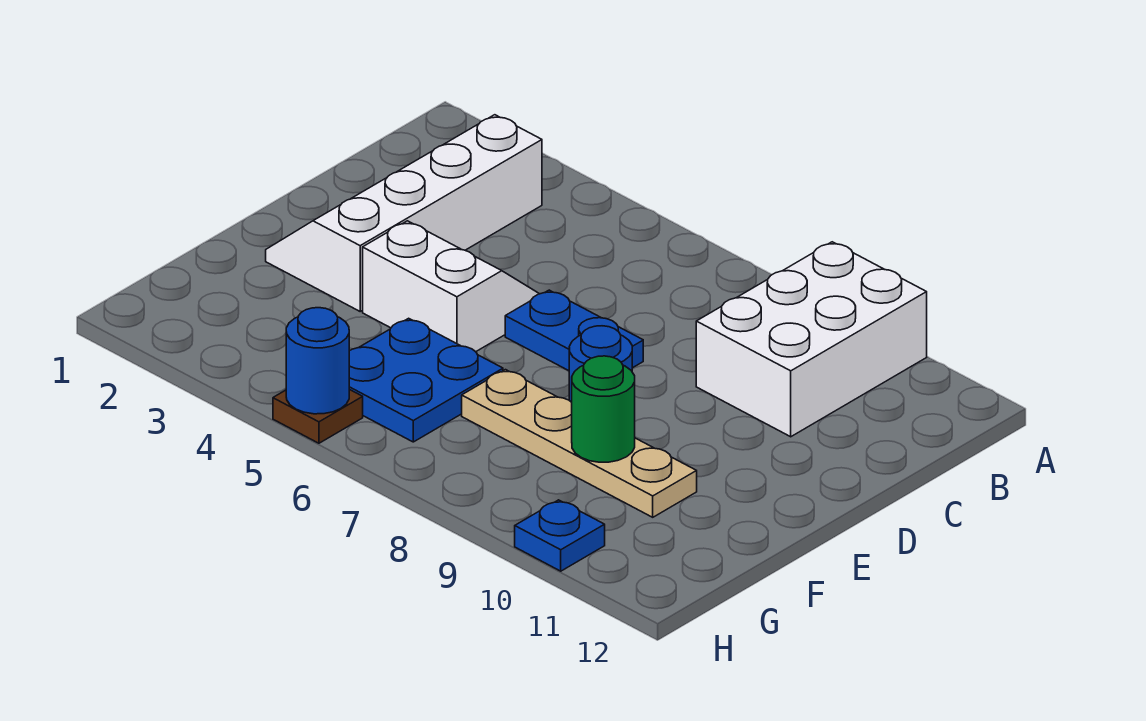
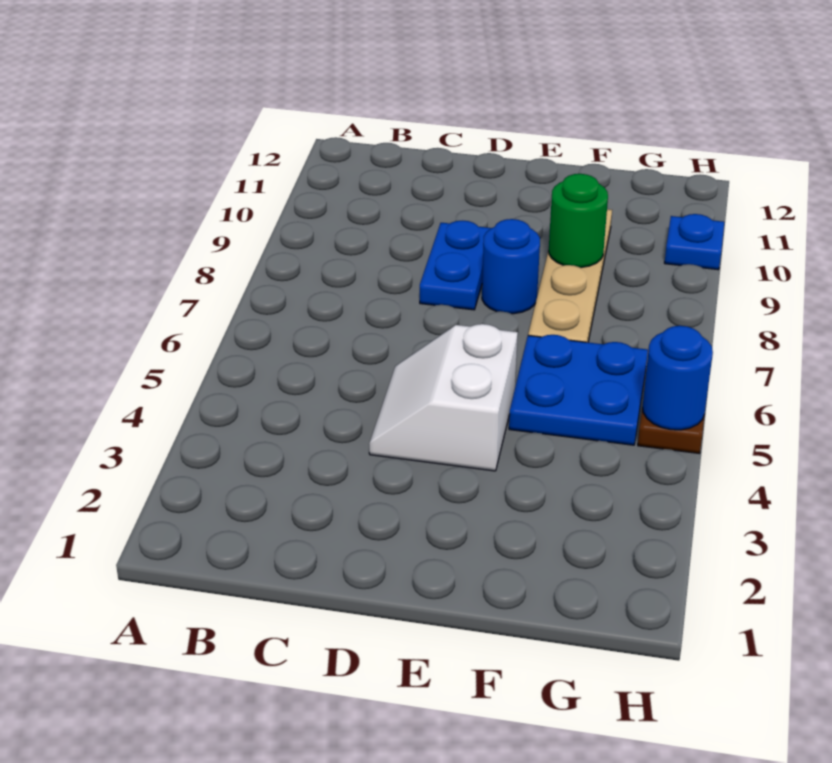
white brick A9:C10 level 1 -> none
white slope B2:E3 level 1 top 3 -> none
blue plate D6:D7 level 1 -> blue plate D8:D9 level 1

